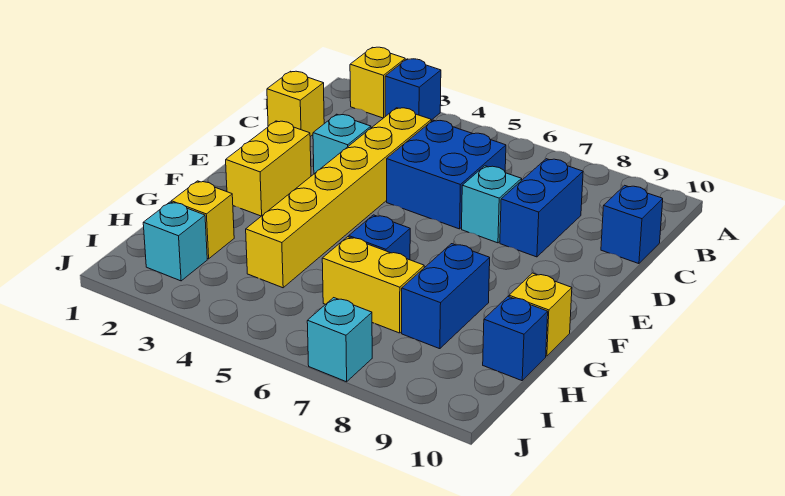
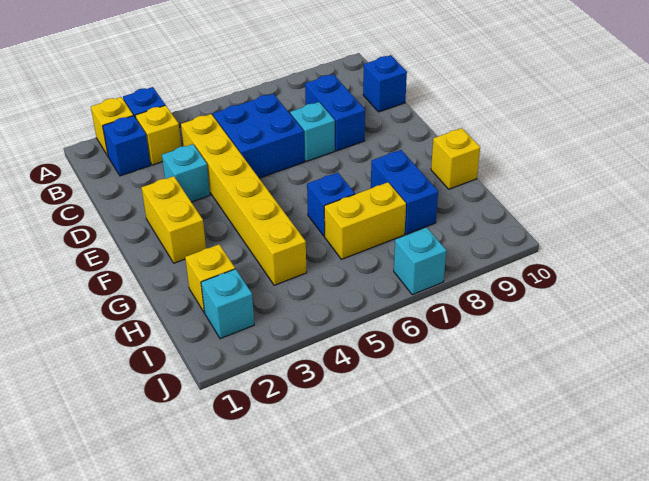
yellow brick C1 level 1 -> yellow brick B3 level 1
blue brick H10 level 1 -> blue brick B2 level 1

